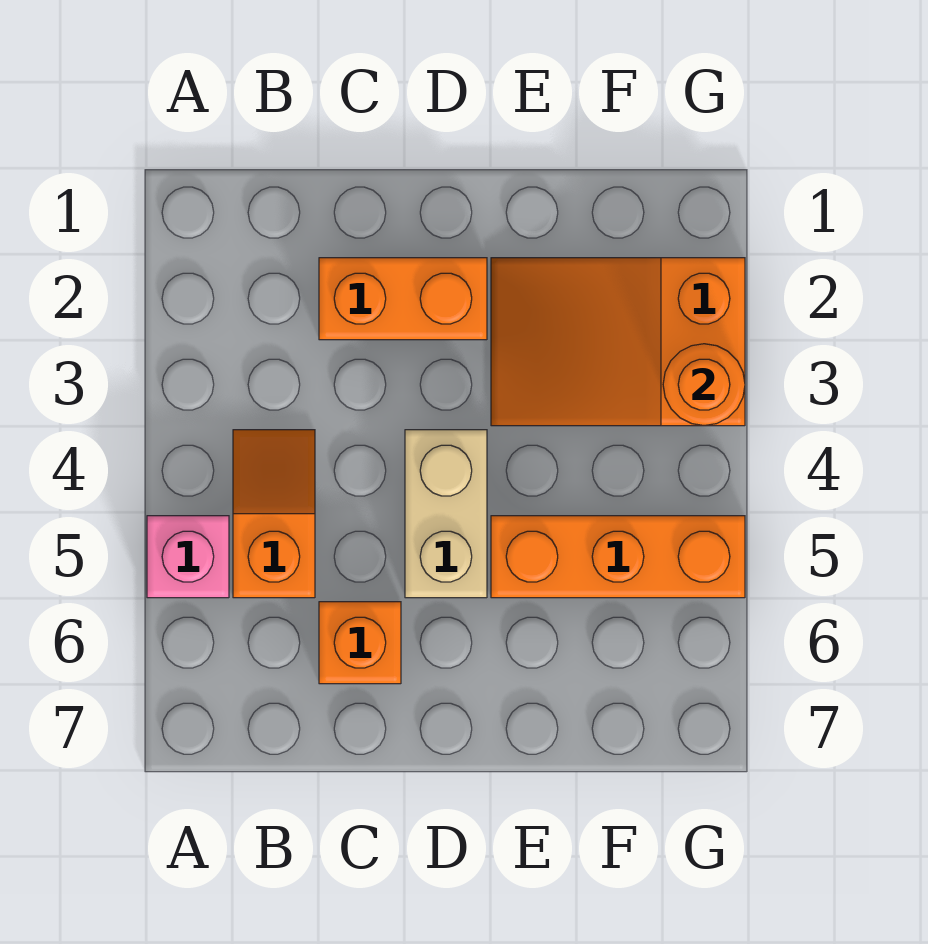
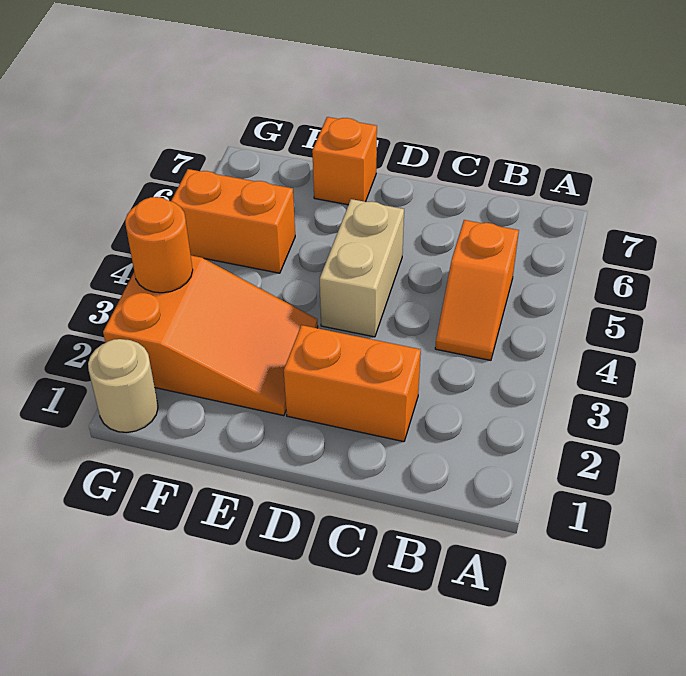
pink brick A5 level 1 -> none
orange brick C6 level 1 -> orange brick E7 level 1
orange brick E5:G5 level 1 -> orange brick F5:G5 level 1
none -> tan round brick G1 level 1

